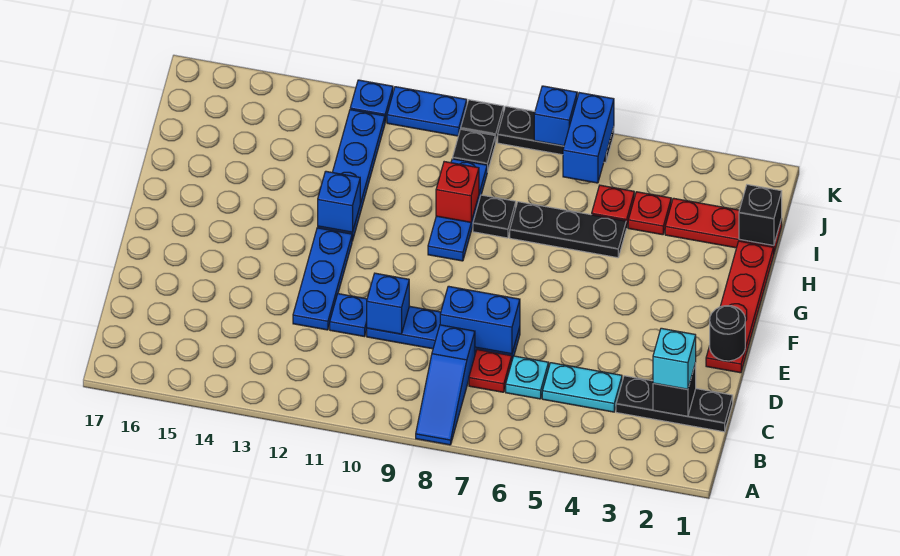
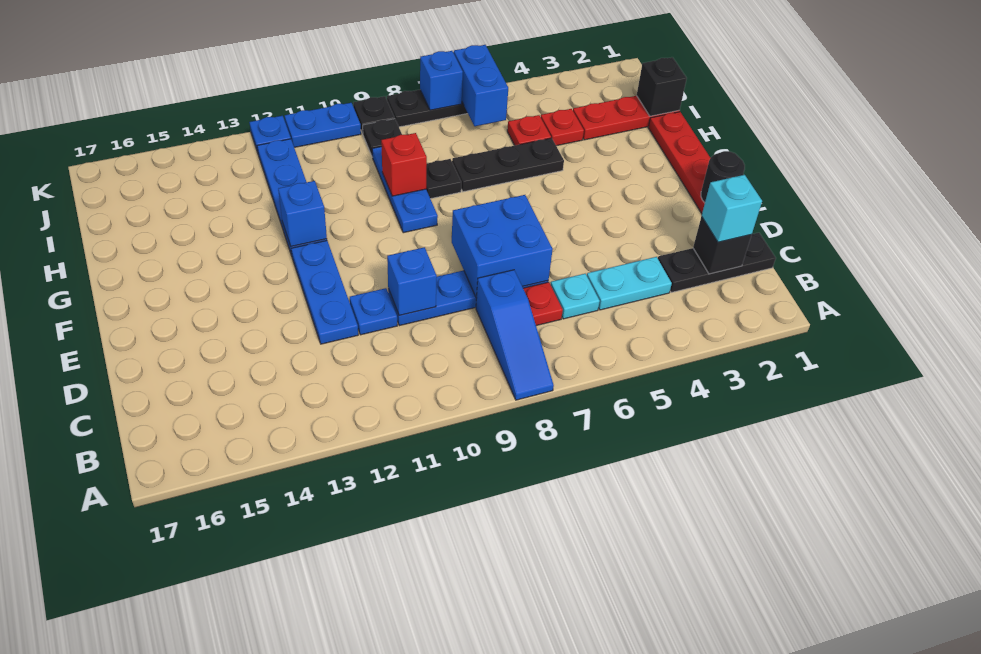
blue brick D7:D8 level 2 -> blue brick D7:E8 level 2

